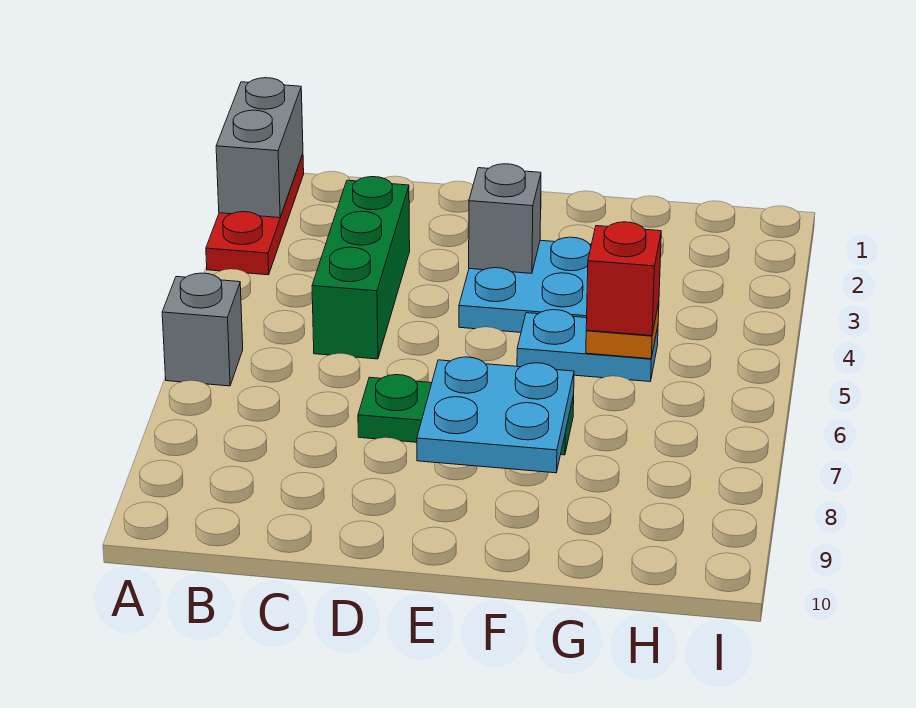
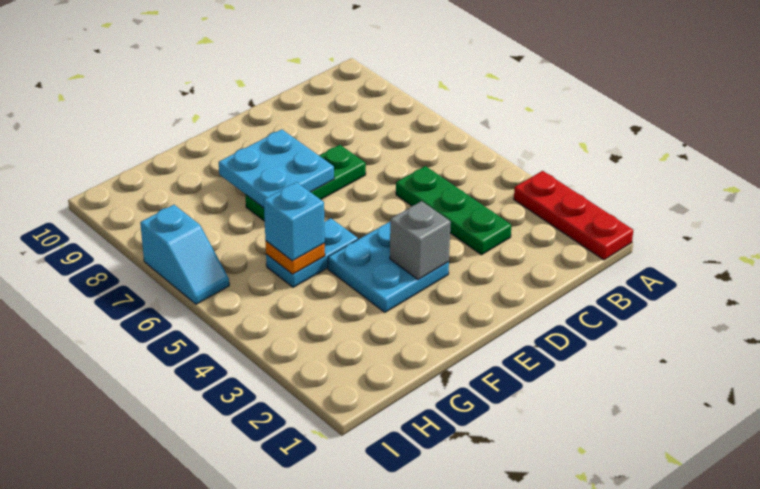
grey brick A1:A2 level 2 -> none
grey brick A6 level 1 -> none
green brick C3:C5 level 1 -> green plate C3:C5 level 1
red brick G5 level 3 -> cyan brick G5 level 3
none -> cyan slope I6:I7 level 1 top 7

